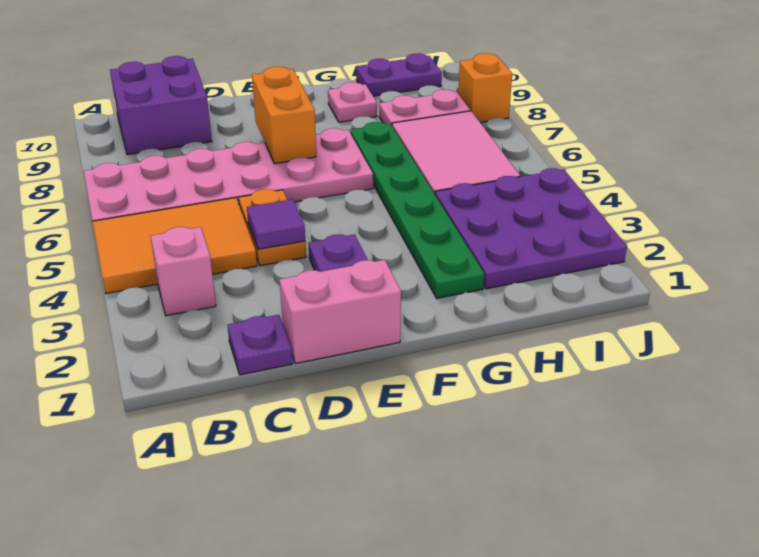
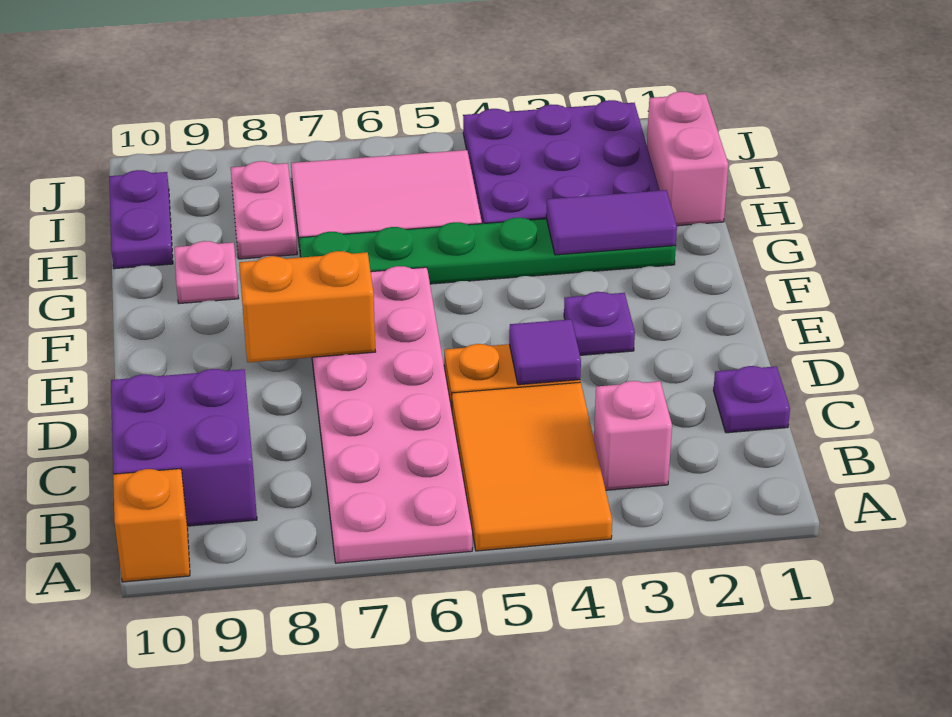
pink brick D1:E1 level 1 -> pink brick H1:I1 level 1
none -> purple tile G2:G3 level 2
orange brick J8 level 1 -> orange brick A10 level 1

